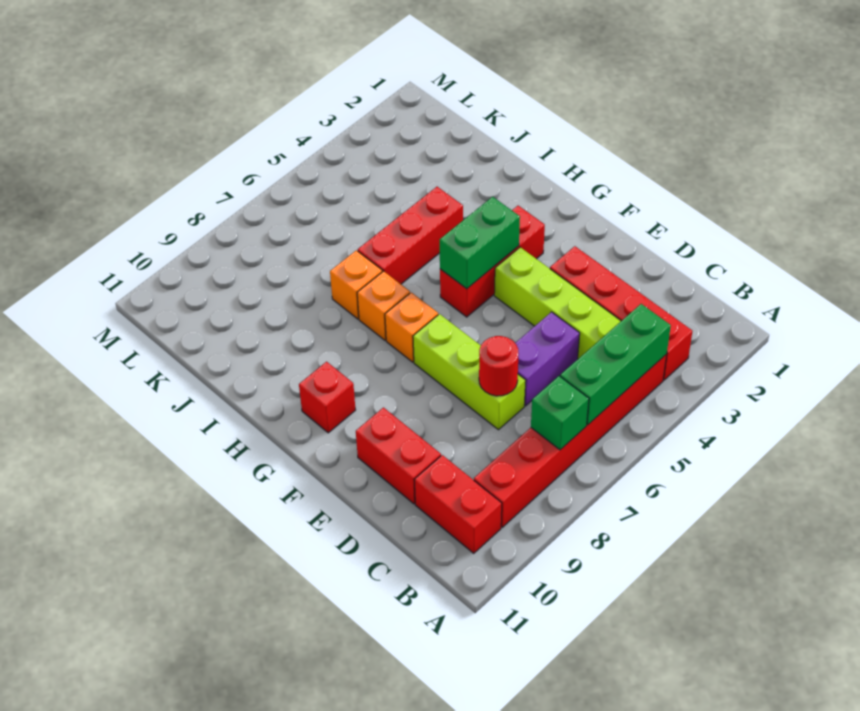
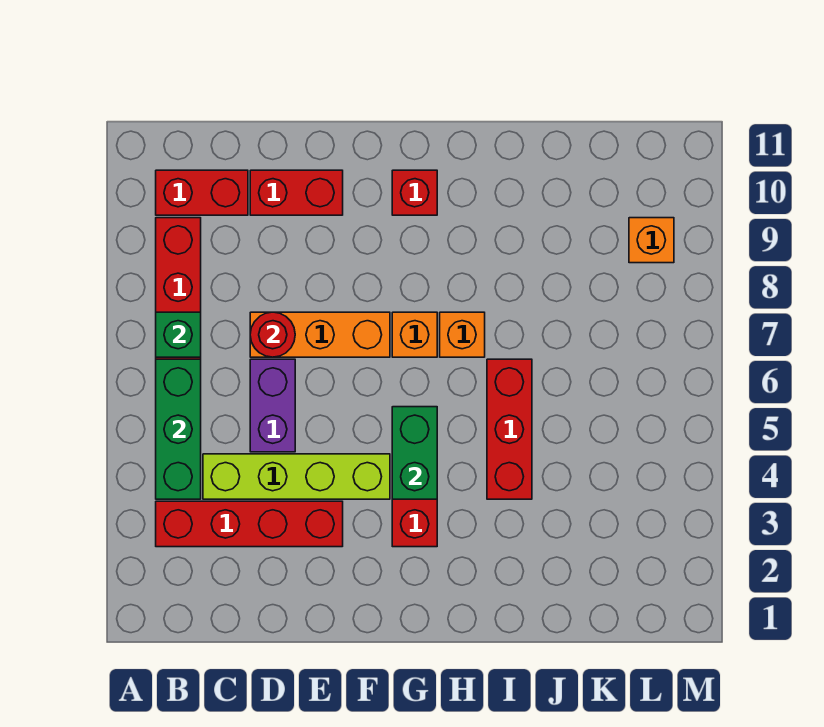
lime brick D7:F7 level 1 -> orange brick D7:F7 level 1
orange brick I7 level 1 -> orange brick L9 level 1

